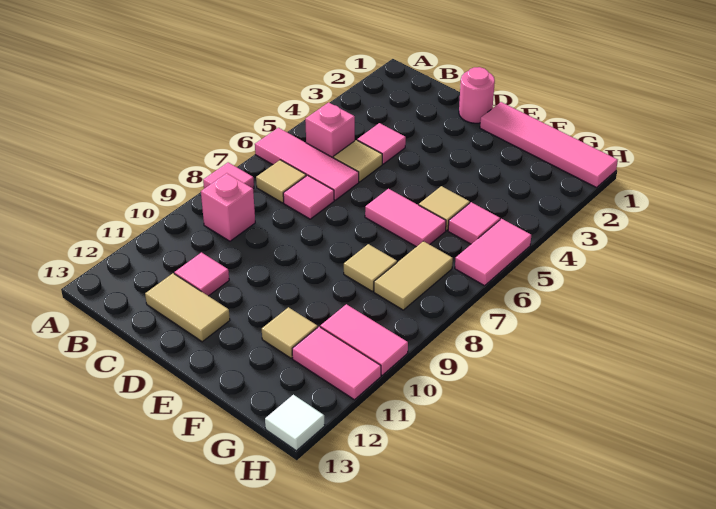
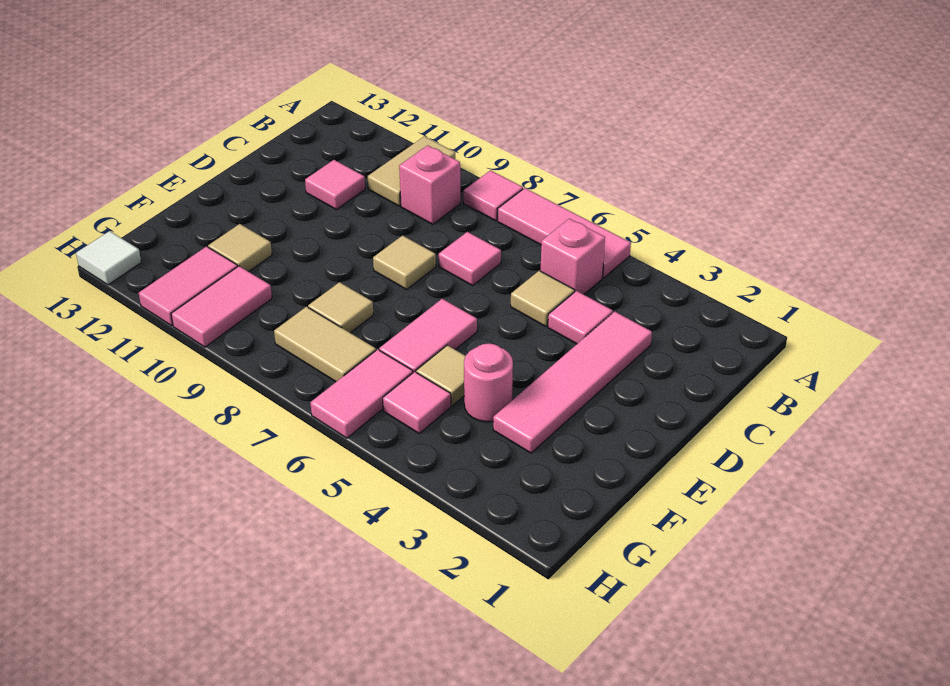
pink tile A6:C6 level 1 -> pink tile A5:A7 level 1
tan tile B7 level 1 -> tan tile D8 level 1
tan tile C12:D12 level 1 -> tan tile A10:B10 level 1
pink round brick D1 level 1 -> pink round brick F4 level 1
pink tile E1:H1 level 1 -> pink tile C3:F3 level 1
pink tile H5:H6 level 1 -> pink tile G6:H6 level 1

